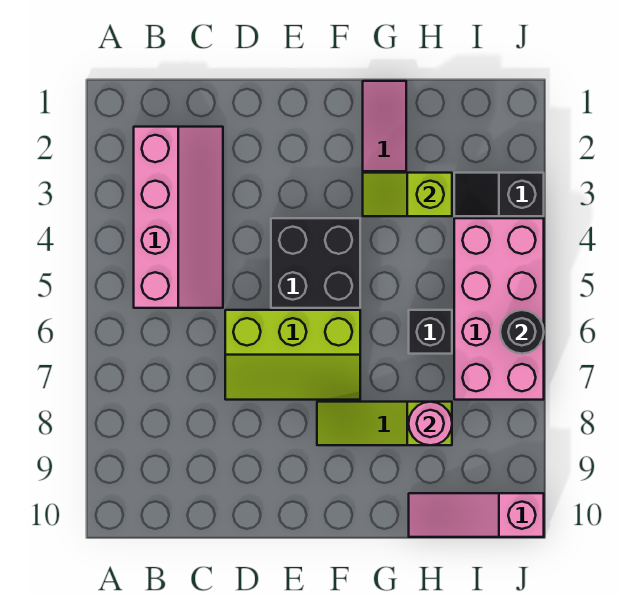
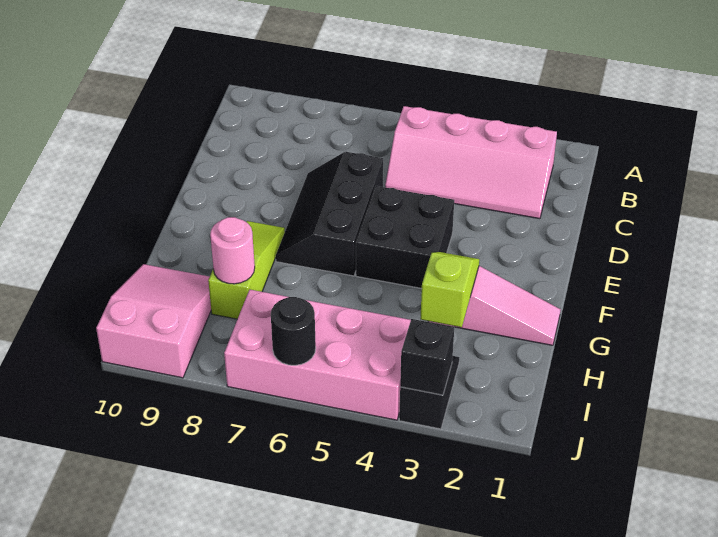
lime slope D6:F7 level 1 top 6 -> black slope D6:F7 level 1 top 6
black brick H6 level 1 -> black brick J3 level 2
pink slope H10:J10 level 1 top J -> pink slope H9:J10 level 1 top J

